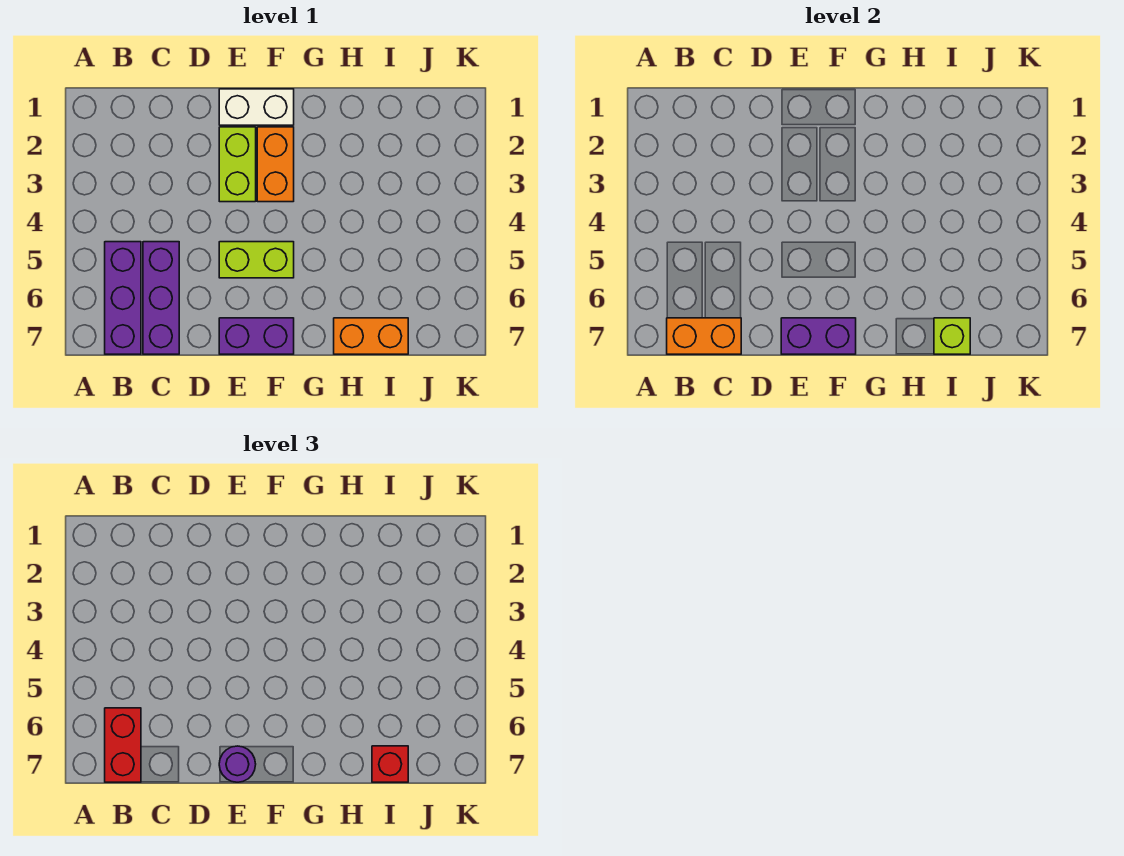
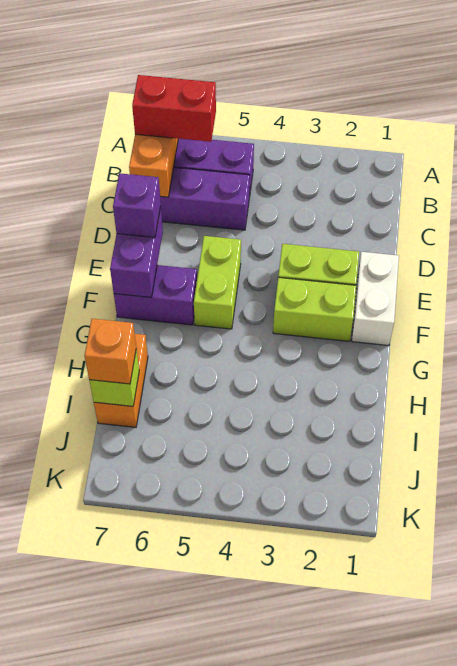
purple brick E7:F7 level 1 -> purple brick F6:F7 level 1
purple round brick E7 level 3 -> purple brick E7 level 3
orange brick F2:F3 level 1 -> lime brick F2:F3 level 1
red brick I7 level 3 -> orange brick I7 level 3

